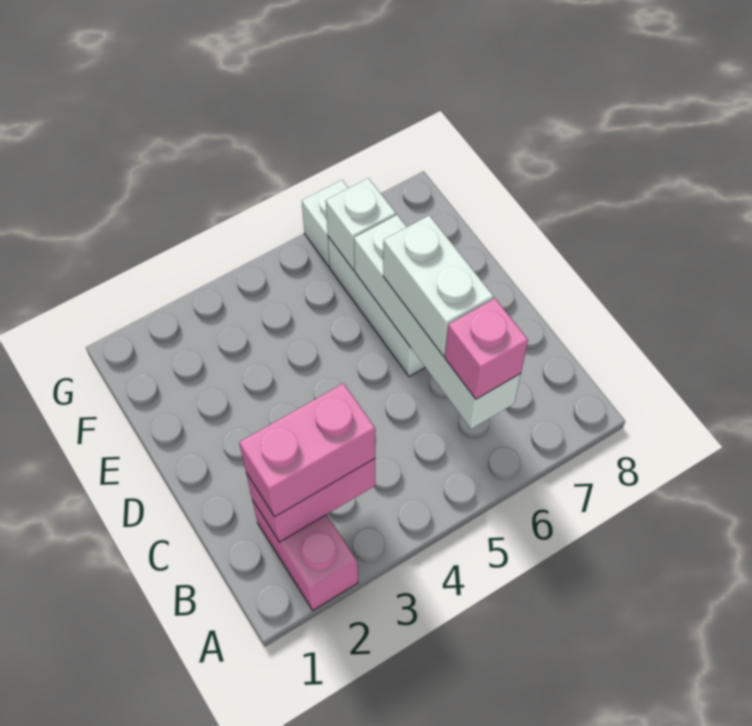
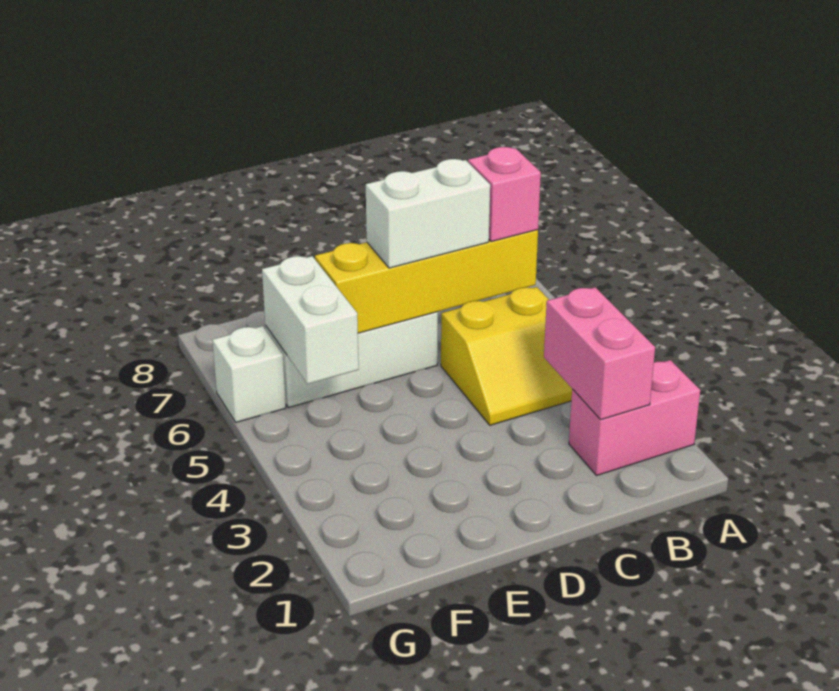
pink brick B2:B3 level 3 -> none
none -> yellow slope B4:C5 level 1 top 5
white brick B6:E6 level 2 -> yellow brick B6:E6 level 2
white brick F6 level 2 -> white brick F5:F6 level 2

